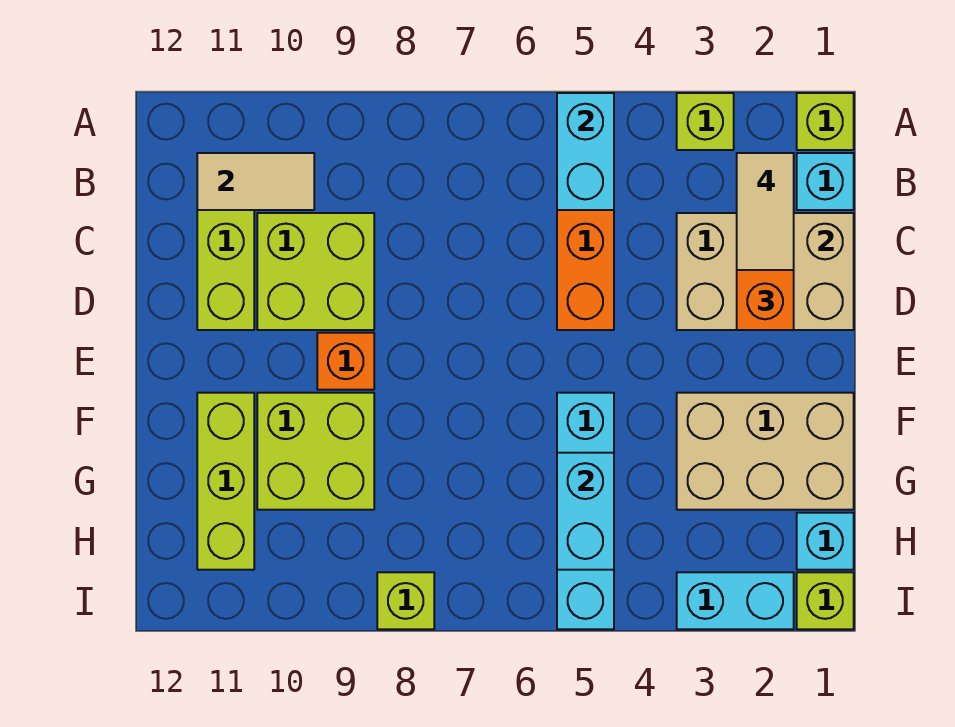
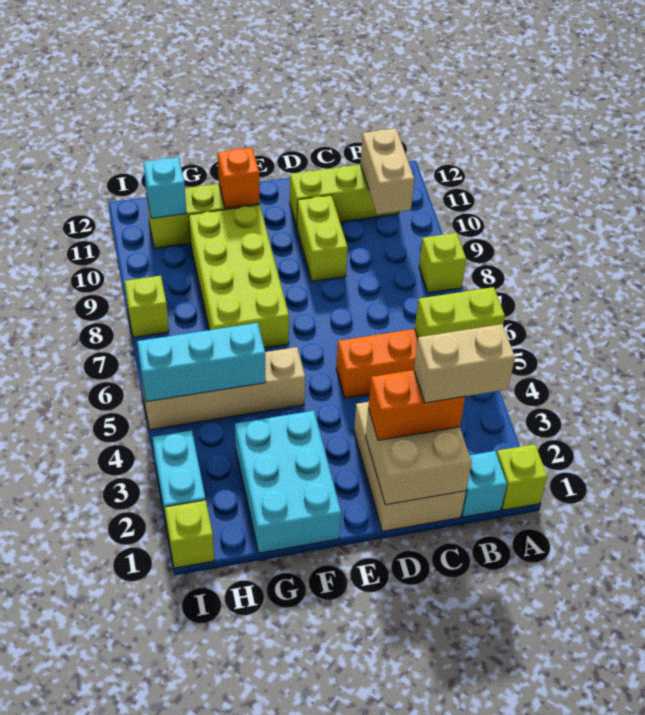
lime brick A3 level 1 -> lime brick A8 level 1
cyan brick A5:B5 level 2 -> lime brick A5:B5 level 2
tan tile B2:C2 level 4 -> tan brick B2:C2 level 4
tan tile B10:B11 level 2 -> tan brick B10:B11 level 2
lime brick C9:D10 level 1 -> lime brick D9:D10 level 1
orange brick E9 level 1 -> orange brick F11 level 2
tan brick F1:G3 level 1 -> cyan brick F1:G3 level 1
cyan brick F5:I5 level 1 -> tan brick F5:I5 level 1
lime brick F9:G10 level 1 -> lime brick F7:G10 level 1
cyan brick G5:H5 level 2 -> cyan brick G5:I5 level 2
cyan brick H1 level 1 -> cyan brick H11 level 2

